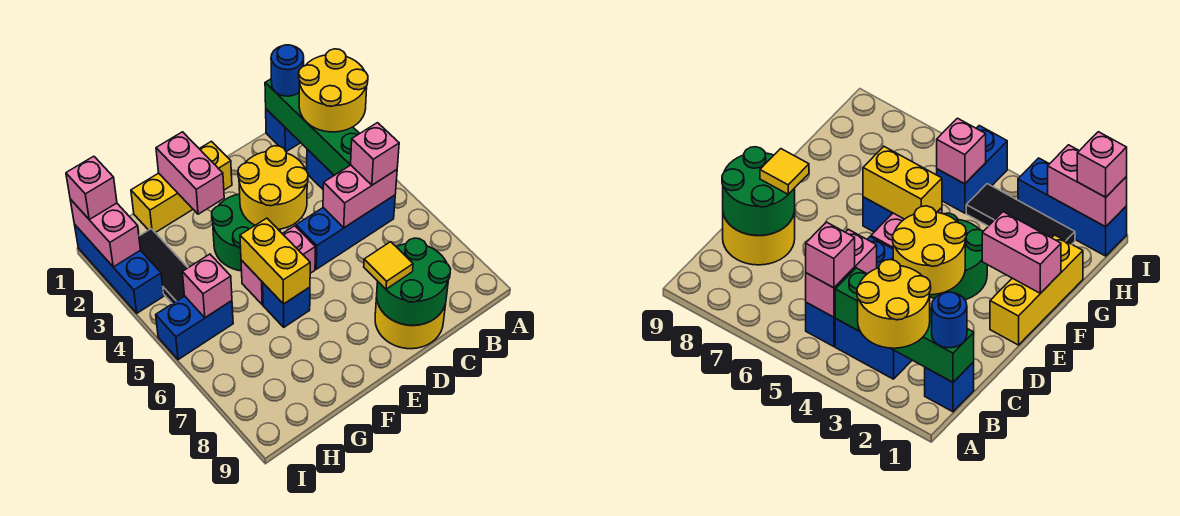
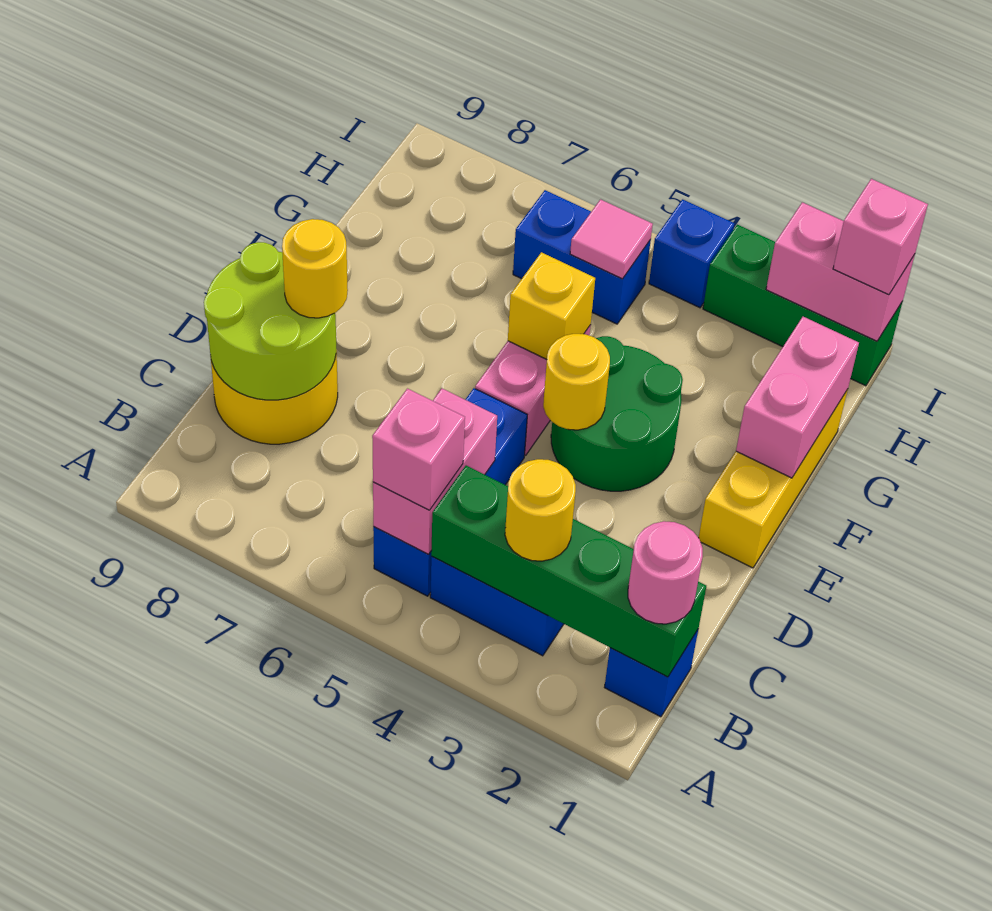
yellow round brick A2:B3 level 3 -> yellow round brick B3 level 3
blue round brick B1 level 3 -> pink round brick B1 level 3
green round brick C8:D9 level 2 -> lime round brick C8:D9 level 2
yellow round brick D3:E4 level 2 -> yellow round brick E4 level 2
yellow tile D8 level 3 -> yellow round brick D8 level 3
pink brick F1:F2 level 2 -> pink brick F1:G1 level 2
yellow brick F5:F6 level 2 -> yellow brick F5 level 2
blue brick F6 level 1 -> blue brick I4 level 1
black tile H2:H4 level 1 -> none
blue brick H5:I5 level 1 -> blue brick H5:H6 level 1
pink brick H5 level 2 -> pink tile H5 level 2
blue brick I1:I3 level 1 -> green brick I1:I3 level 1

